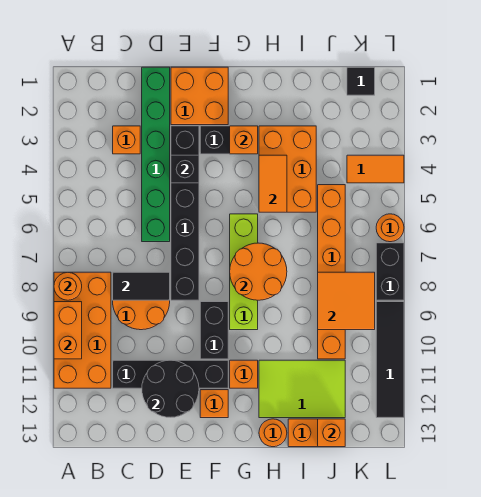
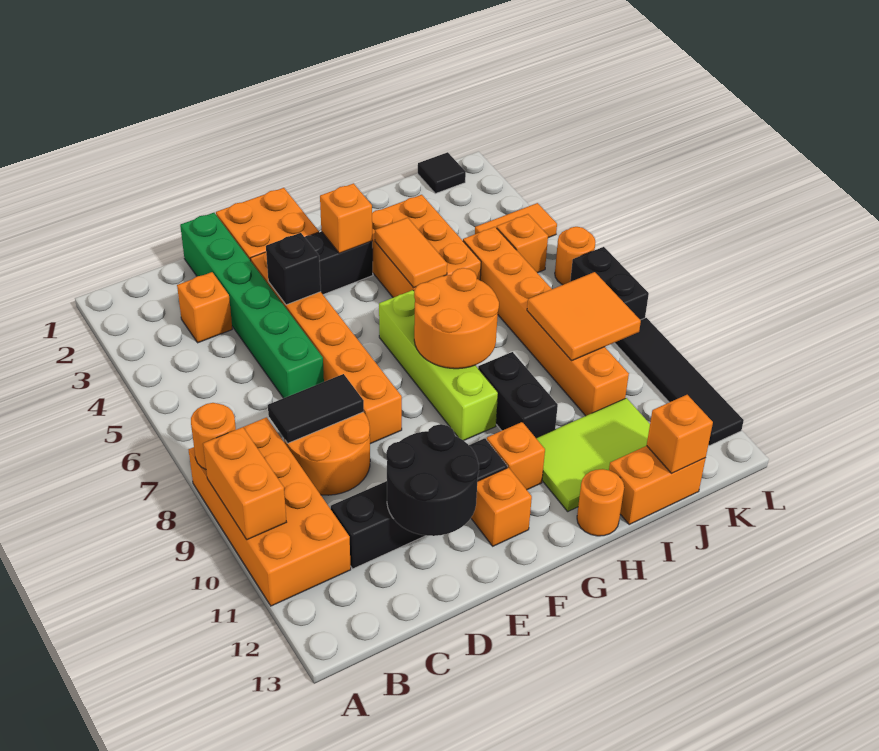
black brick E3:E8 level 1 -> orange brick E3:E8 level 1
black brick F9:F10 level 1 -> black brick H9:H10 level 1
none -> orange brick K5 level 1

